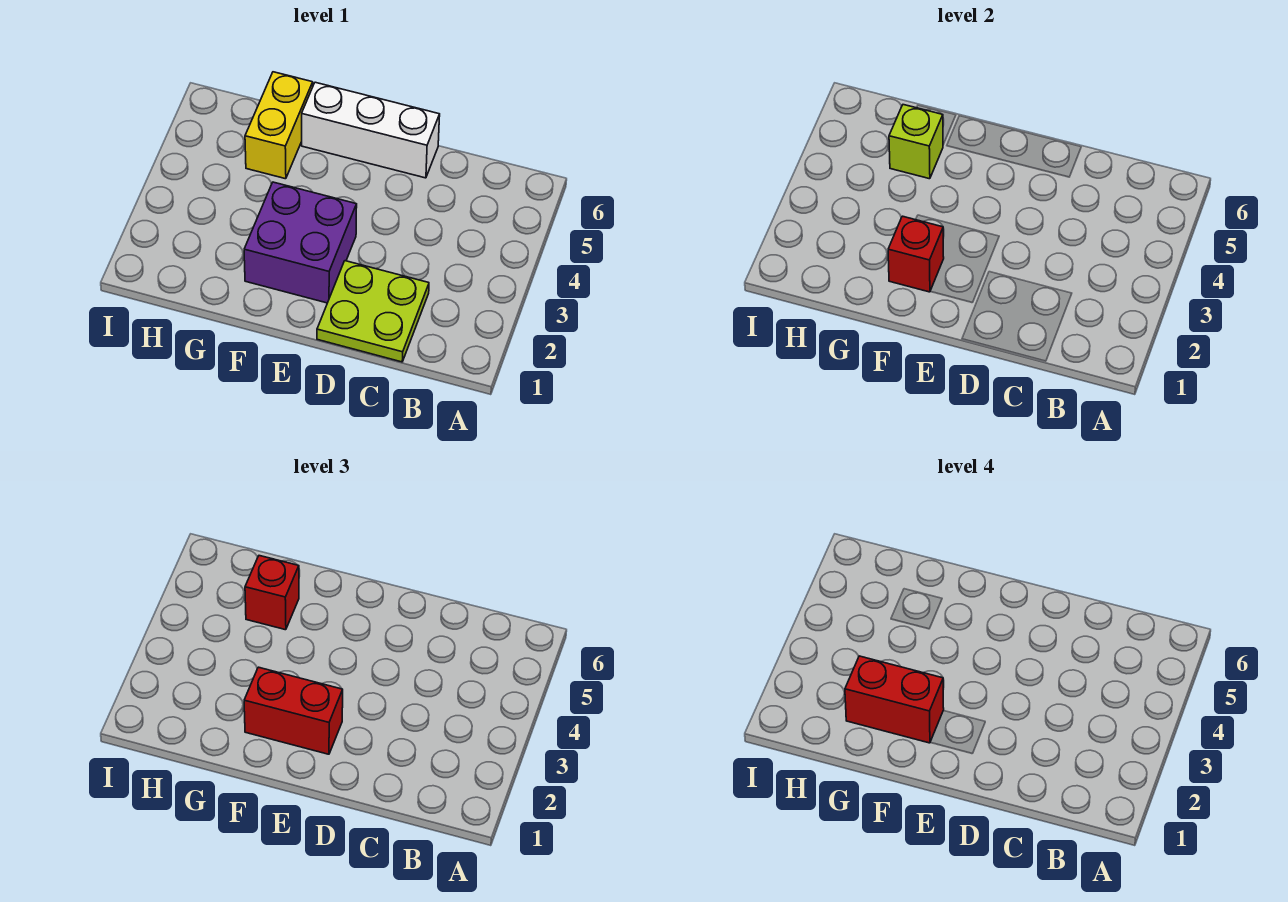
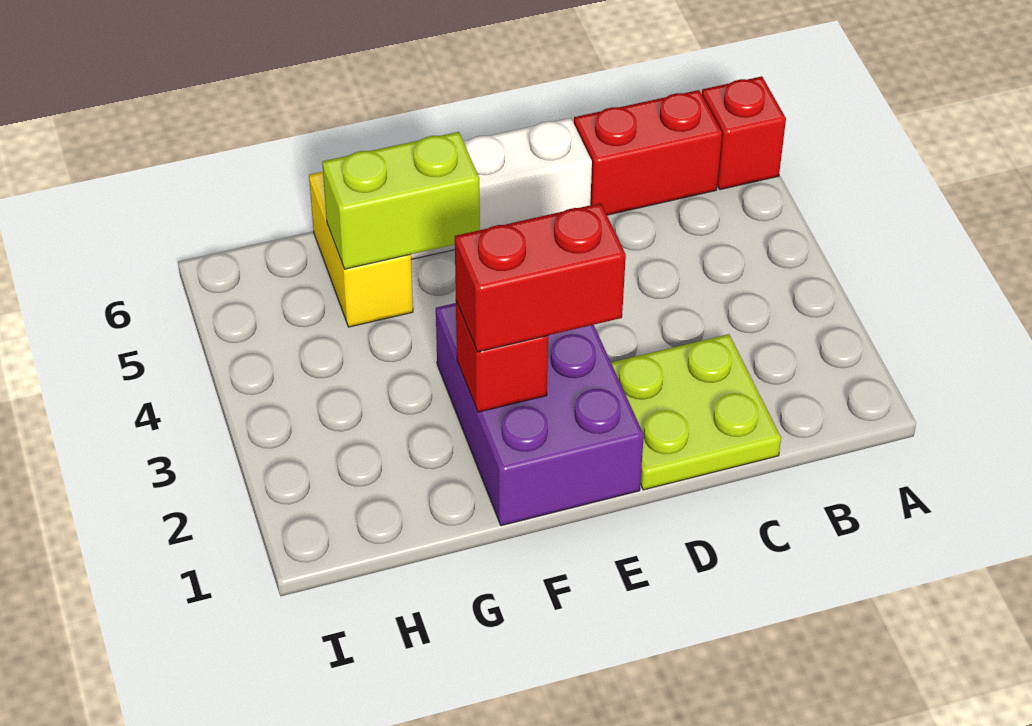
purple brick E2:F3 level 1 -> purple brick E1:F3 level 1
red brick F2:G2 level 4 -> red brick B6:C6 level 1
lime brick G5 level 2 -> lime brick F5:G5 level 2
red brick G5 level 3 -> red brick A6 level 1

